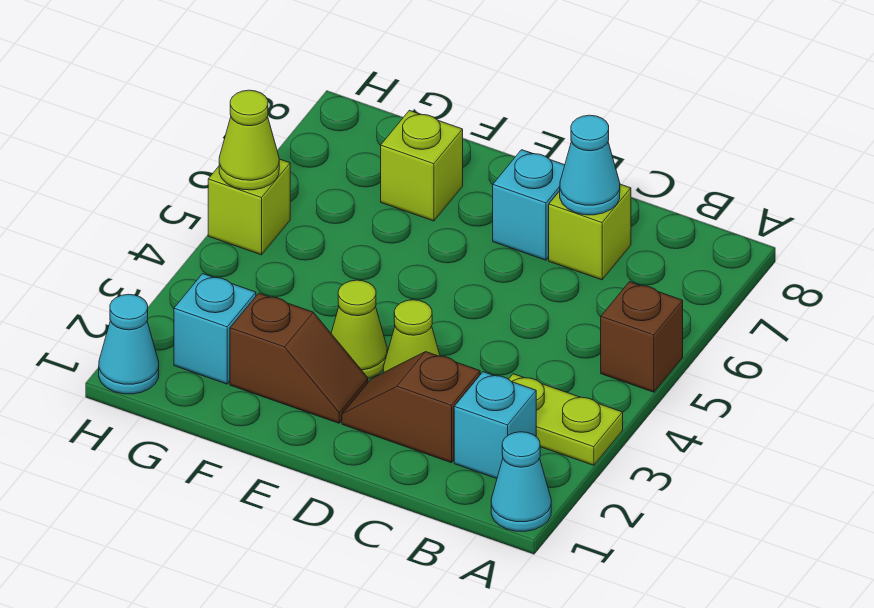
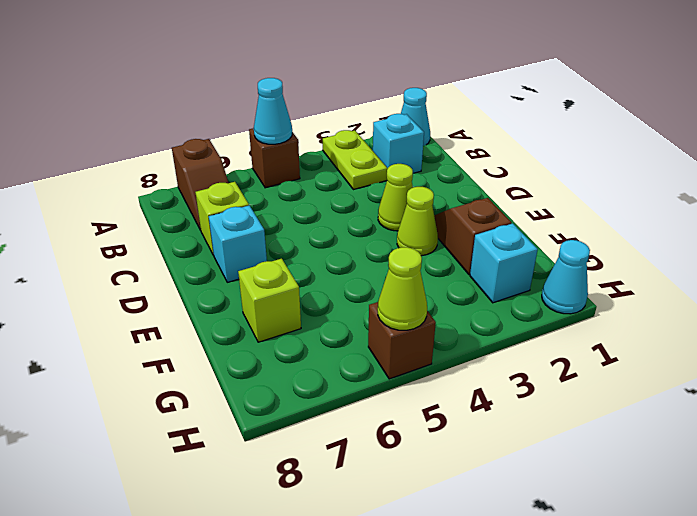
brown slope C2:D2 level 1 top C -> brown slope A7:B7 level 1 top A
cyan cone C7 level 2 -> cyan cone A5 level 2
lime brick H5 level 1 -> brown brick H5 level 1

